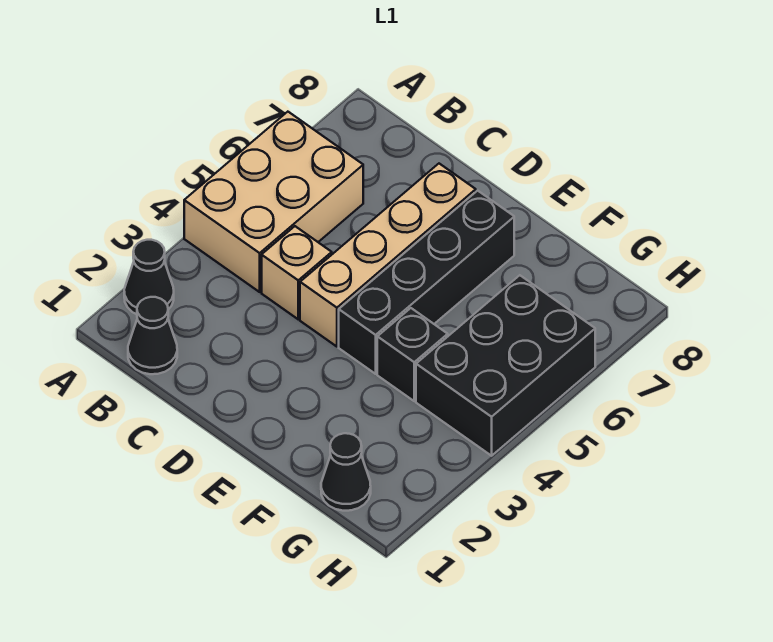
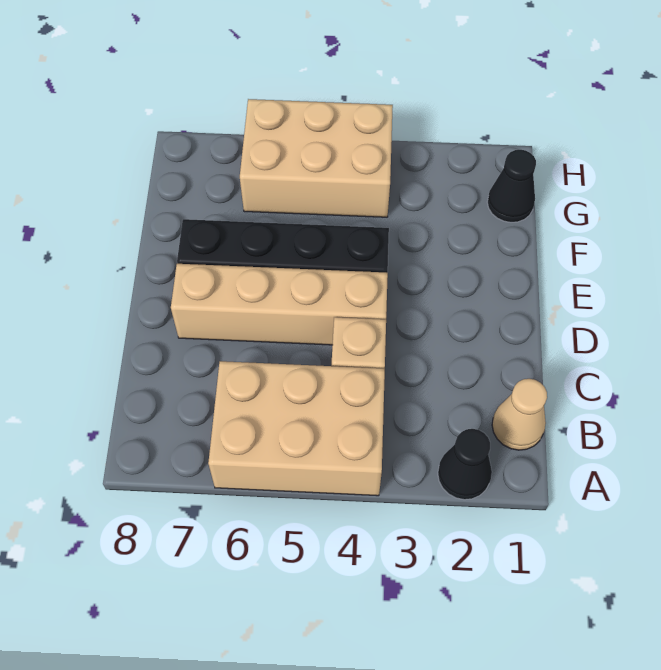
black cone B1 level 1 -> tan cone B1 level 1
black brick F4 level 1 -> none
black brick G4:H6 level 1 -> tan brick G4:H6 level 1

